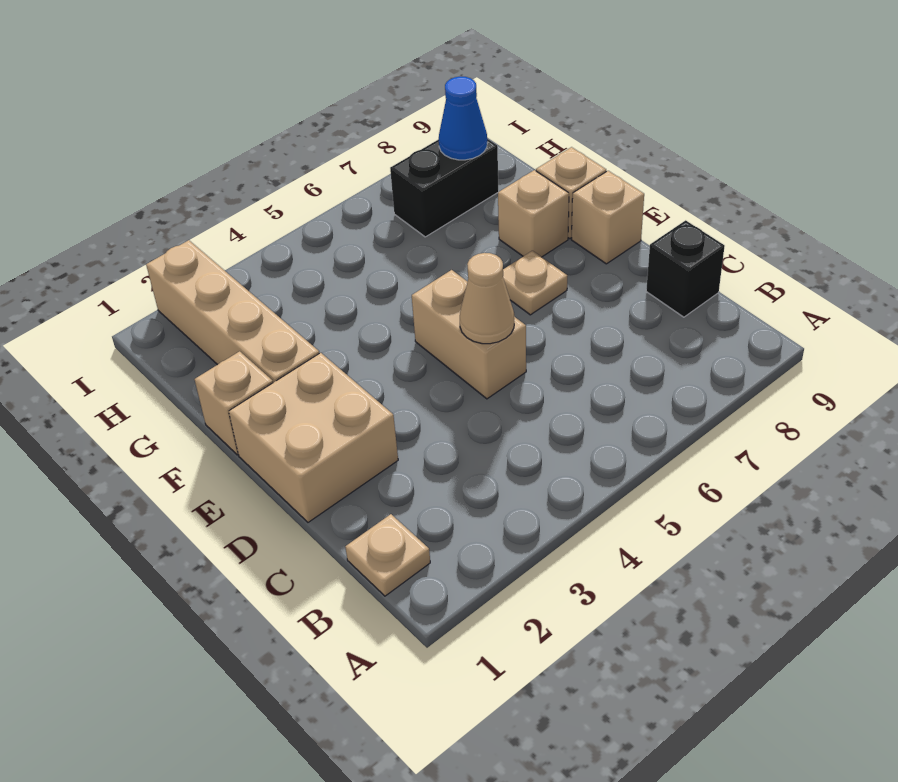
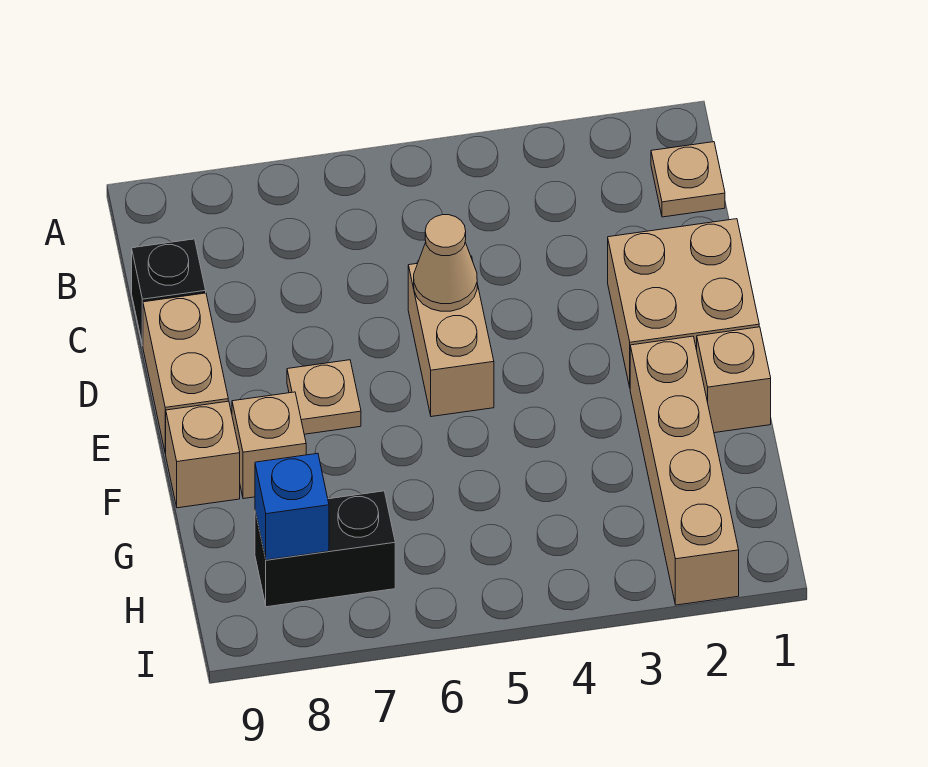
tan brick E9 level 1 -> tan brick D9:E9 level 1
blue cone H8 level 2 -> blue brick H8 level 2

